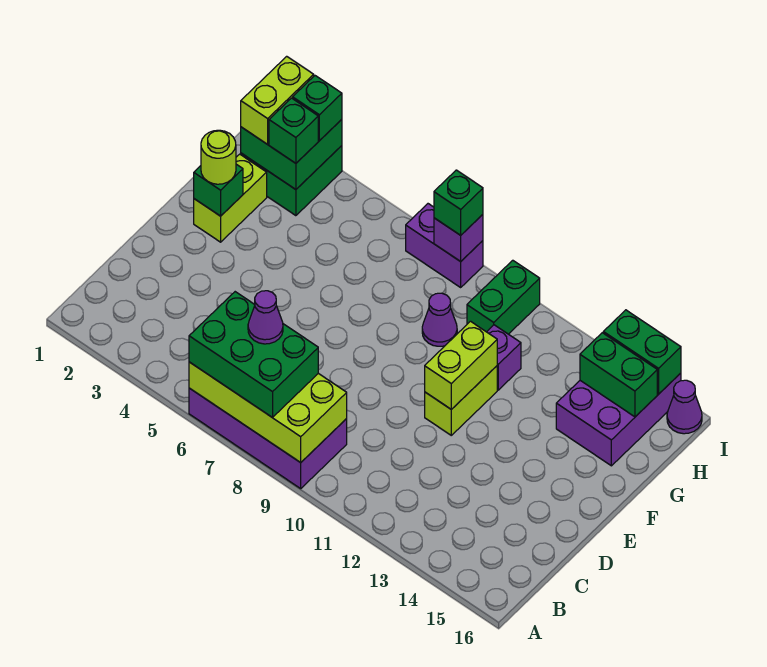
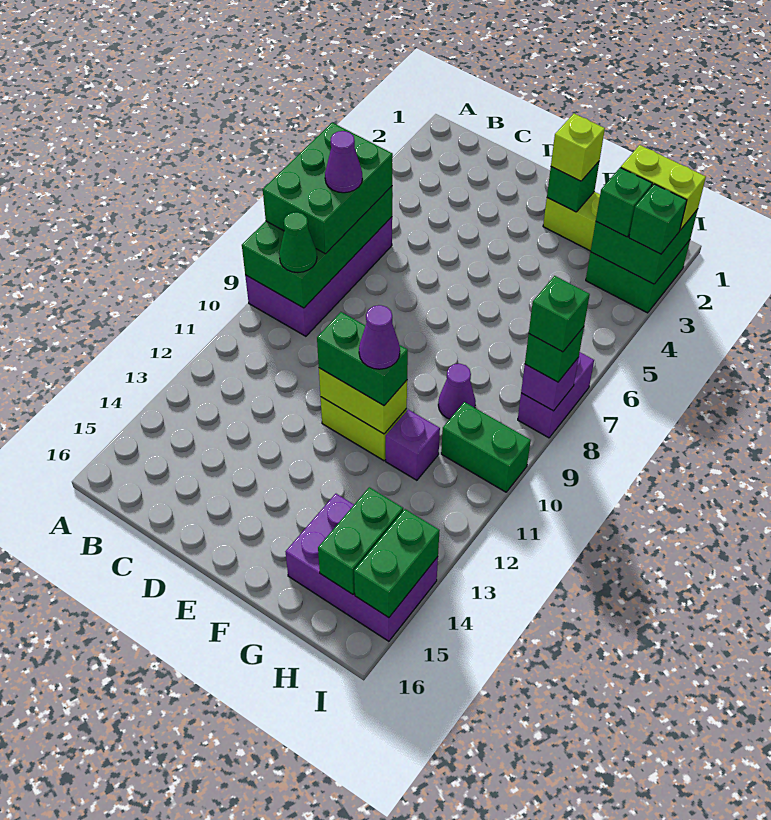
lime brick A6:B9 level 2 -> green brick A6:B9 level 2
none -> green cone B9 level 3
none -> green brick E11:F11 level 3
lime round brick F2 level 3 -> lime brick F2 level 3
none -> green brick I8 level 4
purple cone I16 level 1 -> purple cone F11 level 4

